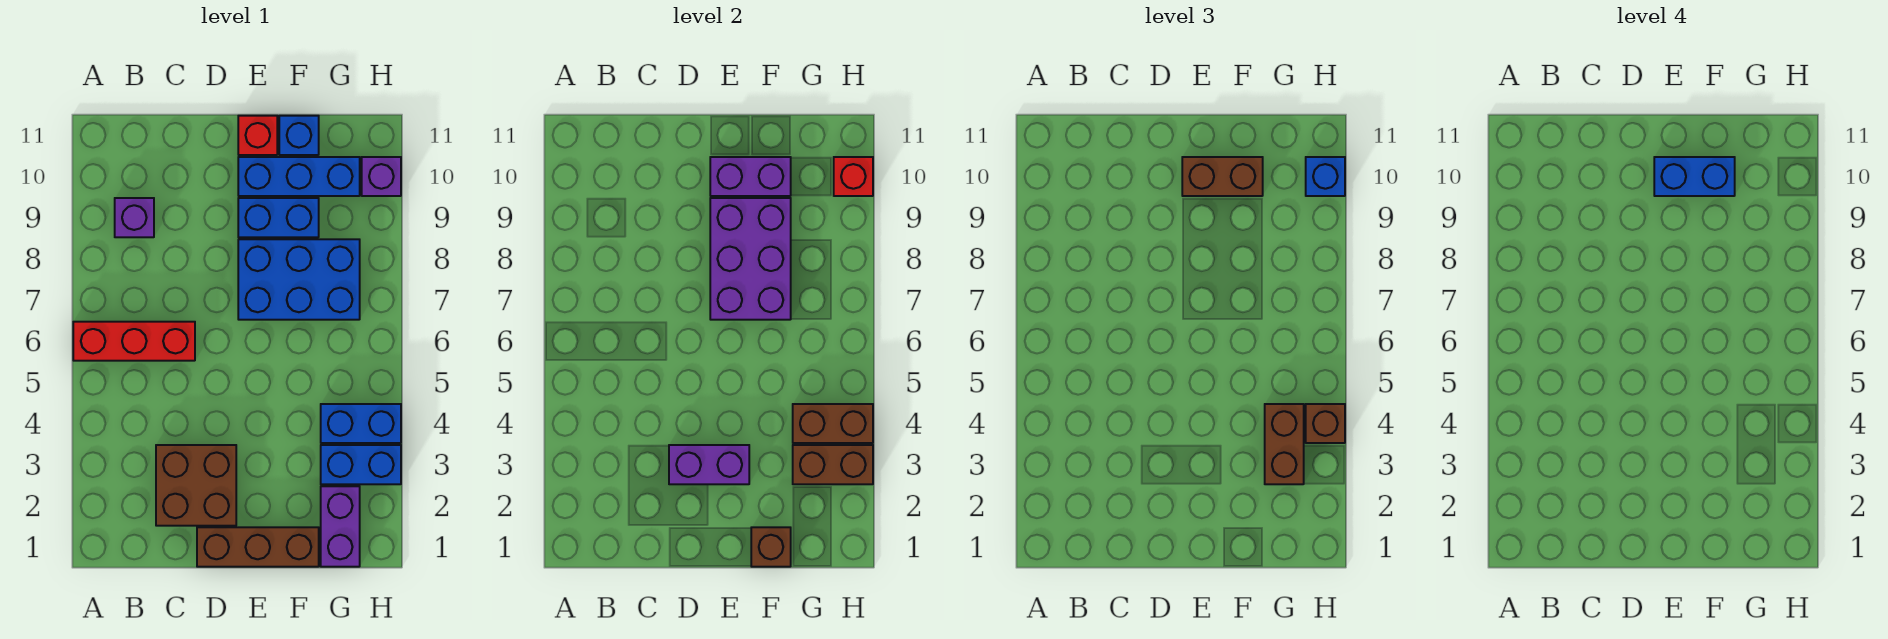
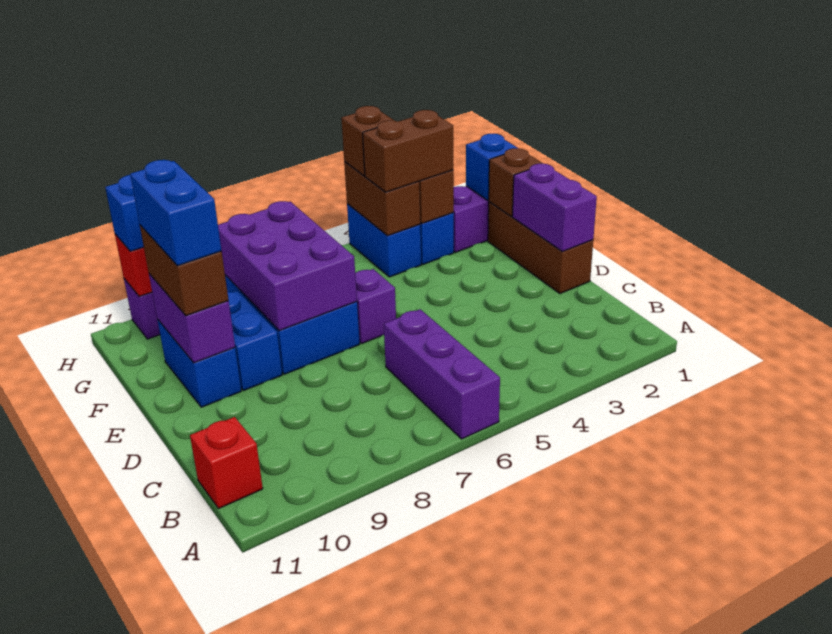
red brick A6:C6 level 1 -> purple brick A6:C6 level 1
purple brick B9 level 1 -> purple brick E6 level 1
brown brick C2:D3 level 1 -> none
purple brick D3:E3 level 2 -> purple brick D1:E1 level 2
purple brick E7:F9 level 2 -> purple brick E7:G8 level 2
blue brick E10:G10 level 1 -> blue brick E10:F10 level 1
red brick E11 level 1 -> red brick B11 level 1
blue brick F11 level 1 -> blue brick G1 level 2

